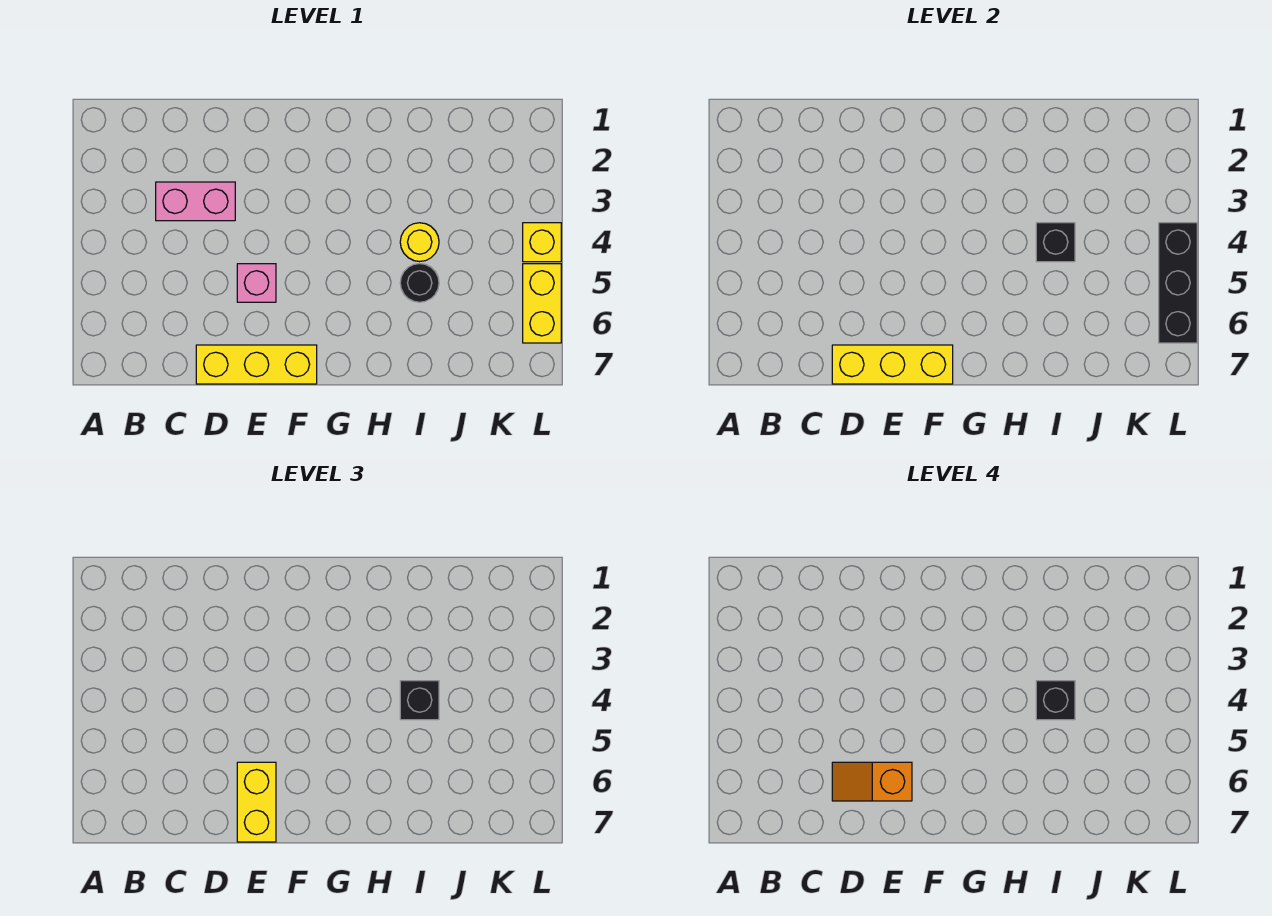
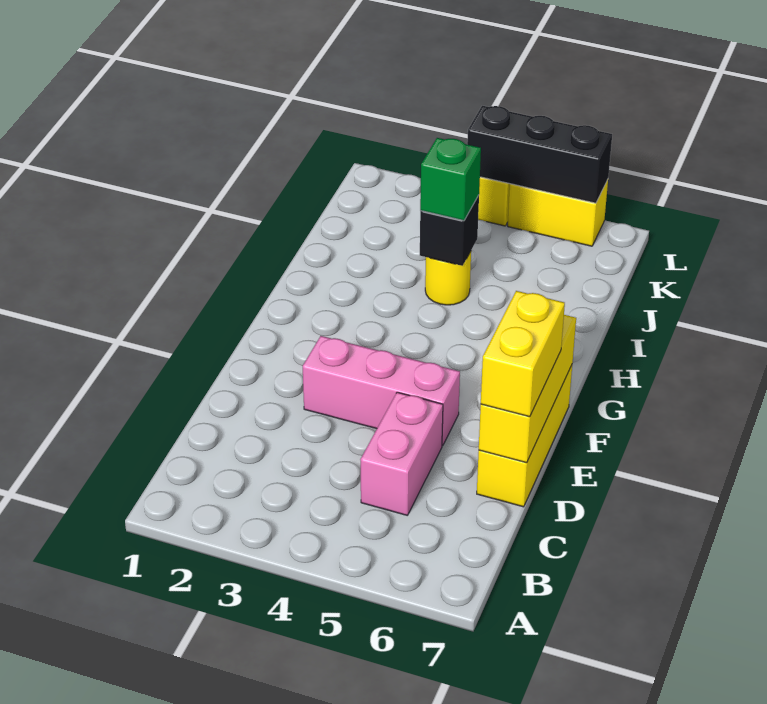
pink brick C3:D3 level 1 -> pink brick C5:D5 level 1
orange slope D6:E6 level 4 top E -> none
pink brick E5 level 1 -> pink brick E3:E5 level 1
yellow brick E6:E7 level 3 -> yellow brick D7:E7 level 3
black brick I4 level 3 -> green brick I4 level 3
black brick I4 level 4 -> none
black round brick I5 level 1 -> none

